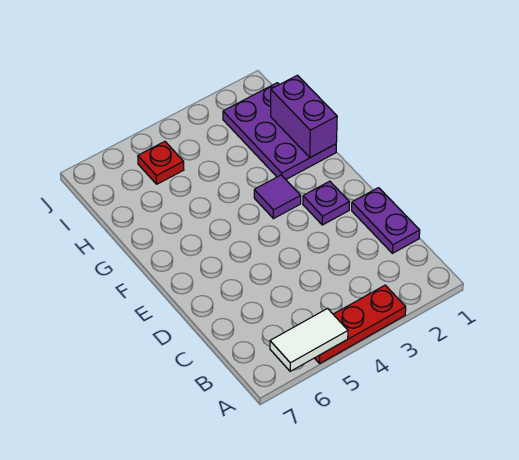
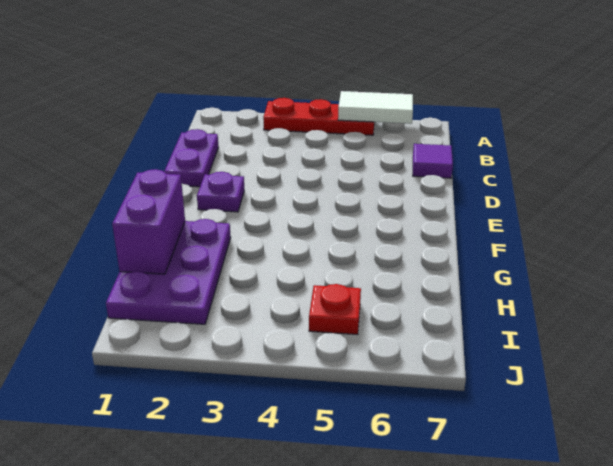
purple tile F3 level 1 -> purple tile C7 level 1

